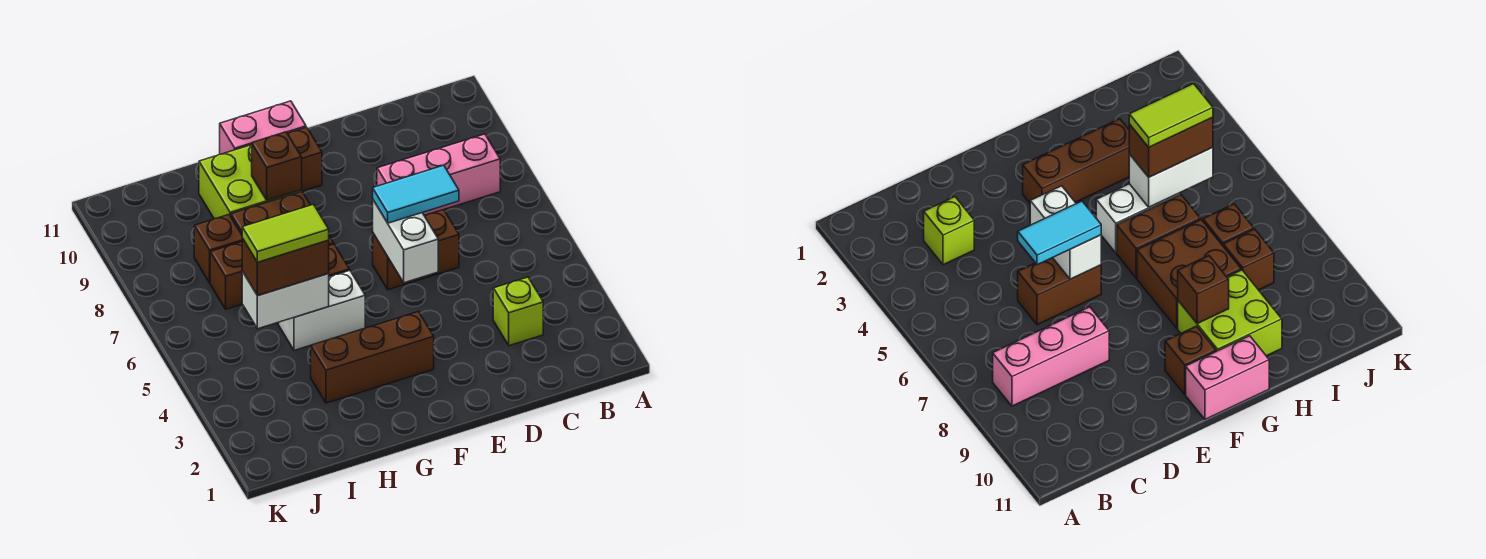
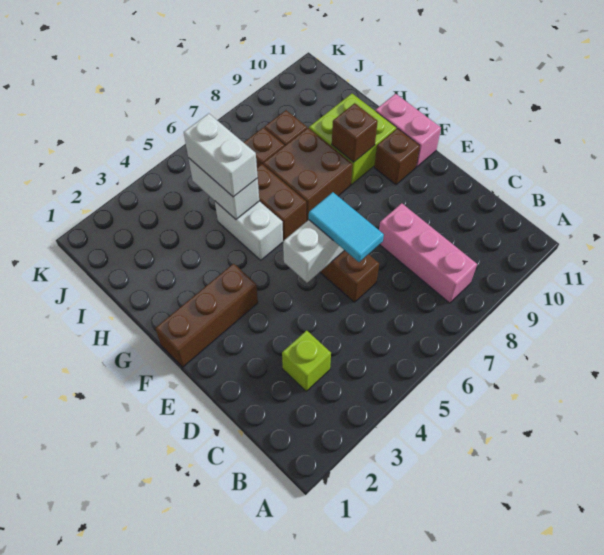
brown brick F3:H3 level 1 -> brown brick F1:F3 level 1
brown brick H5:I5 level 3 -> white brick H5:I5 level 3
lime tile H5:I5 level 4 -> none

